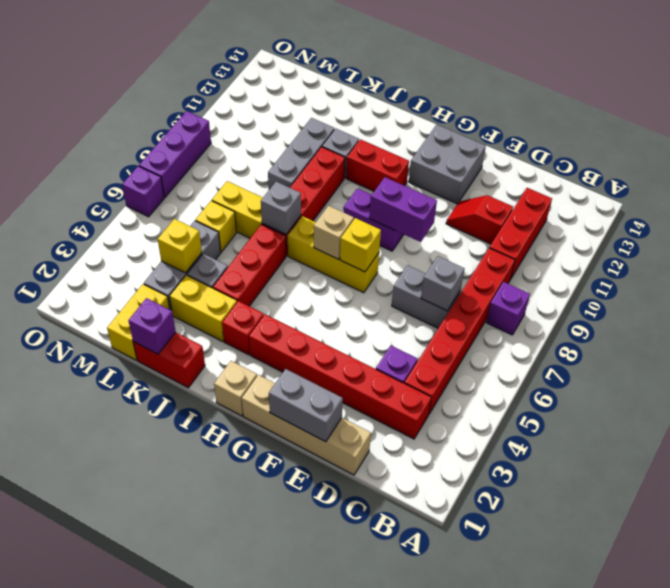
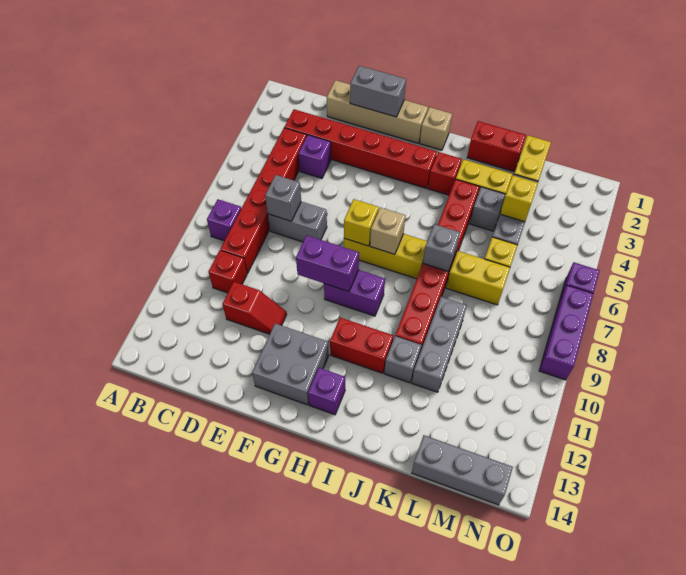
red brick C10:C12 level 1 -> red brick C10 level 1
purple brick K1 level 2 -> purple brick H13 level 1
none -> grey brick L14:N14 level 1

